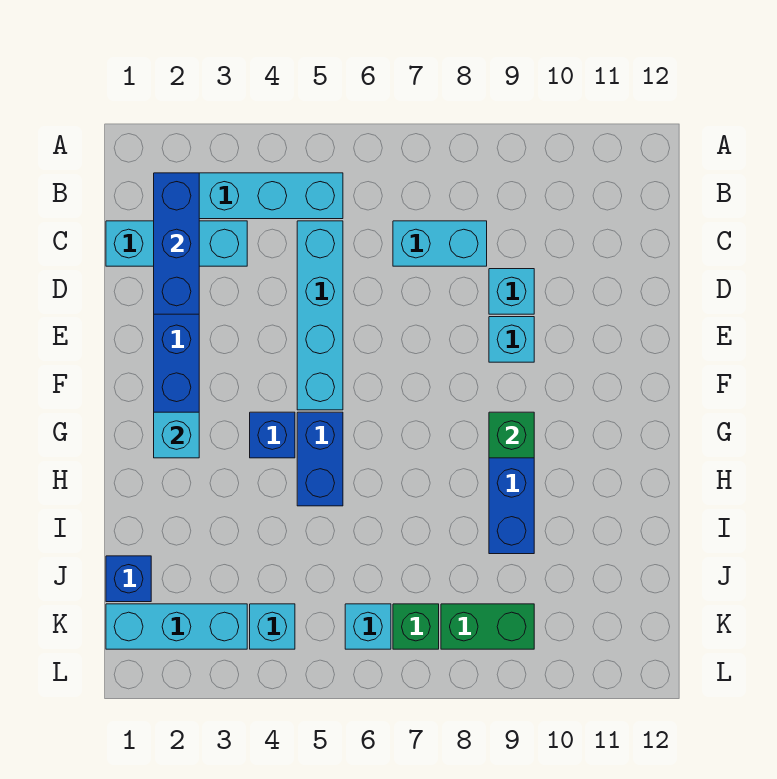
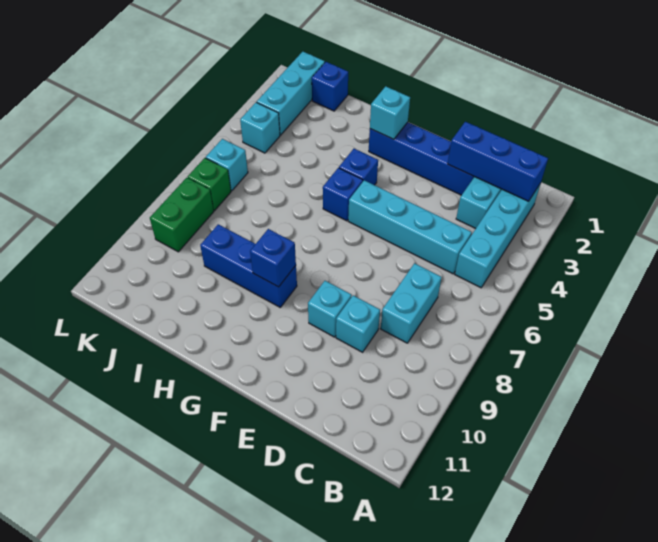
blue brick G5:H5 level 1 -> blue brick G5 level 1
green brick G9 level 2 -> blue brick G9 level 2

